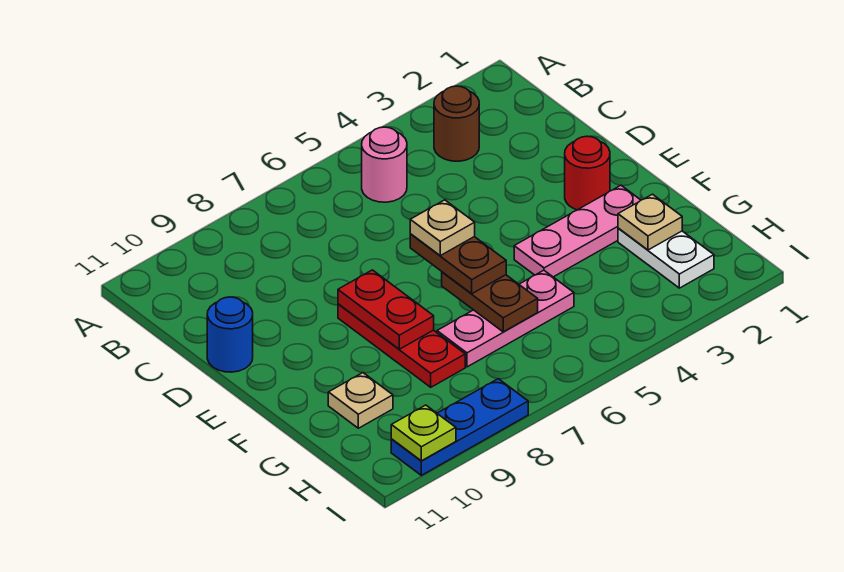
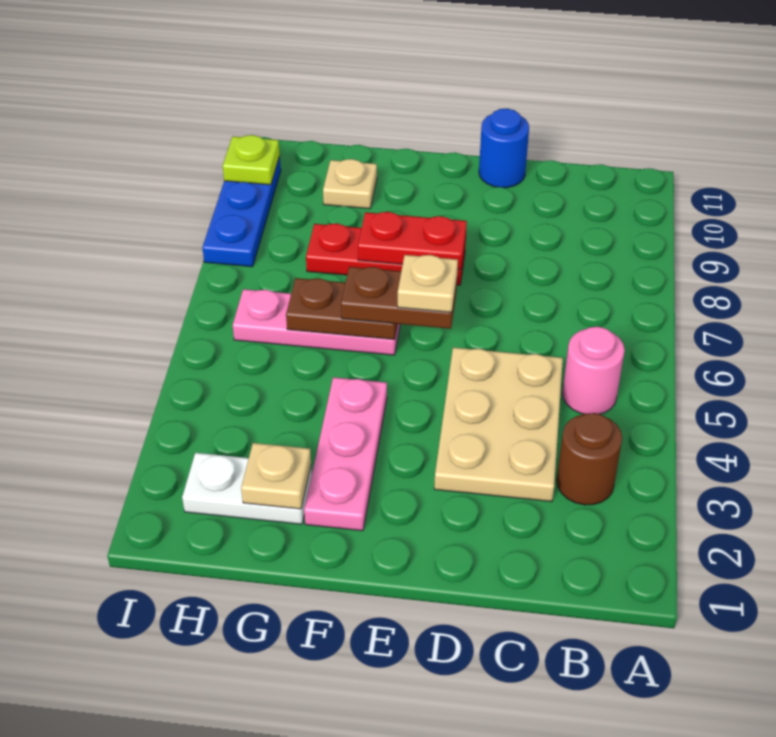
none -> tan plate C3:D5 level 1
red round brick E2 level 1 -> none
pink plate G5:G7 level 1 -> pink plate F6:H6 level 1

